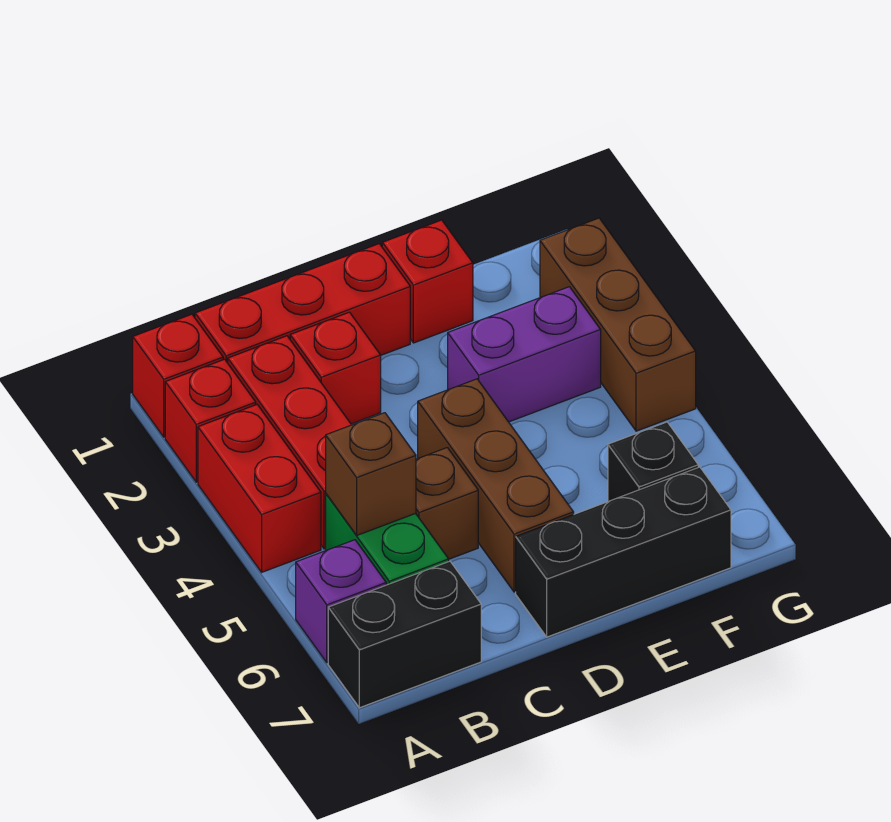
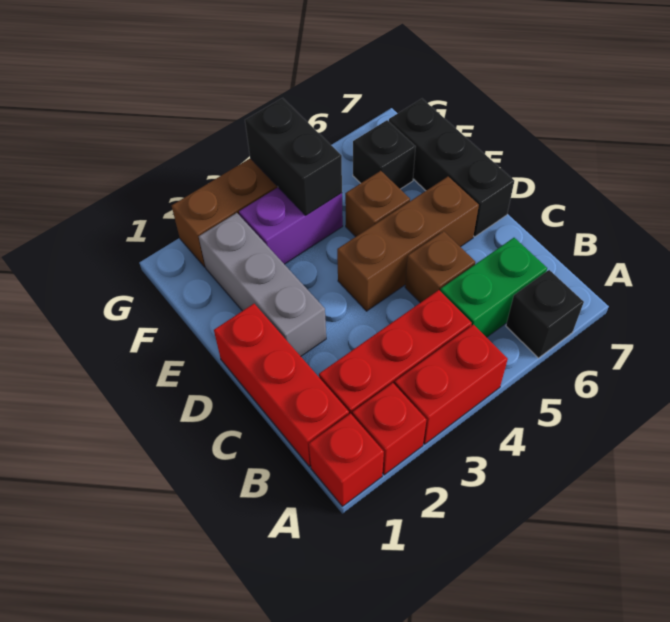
purple brick A6 level 1 -> black brick A6 level 1
black brick A7:B7 level 1 -> black brick F4:G4 level 2
brown brick B5 level 2 -> brown brick E5 level 1
red brick C2 level 1 -> none
none -> grey brick D2:F2 level 1
red brick E1 level 1 -> none
purple brick E3:F3 level 1 -> purple brick F3:F4 level 1

